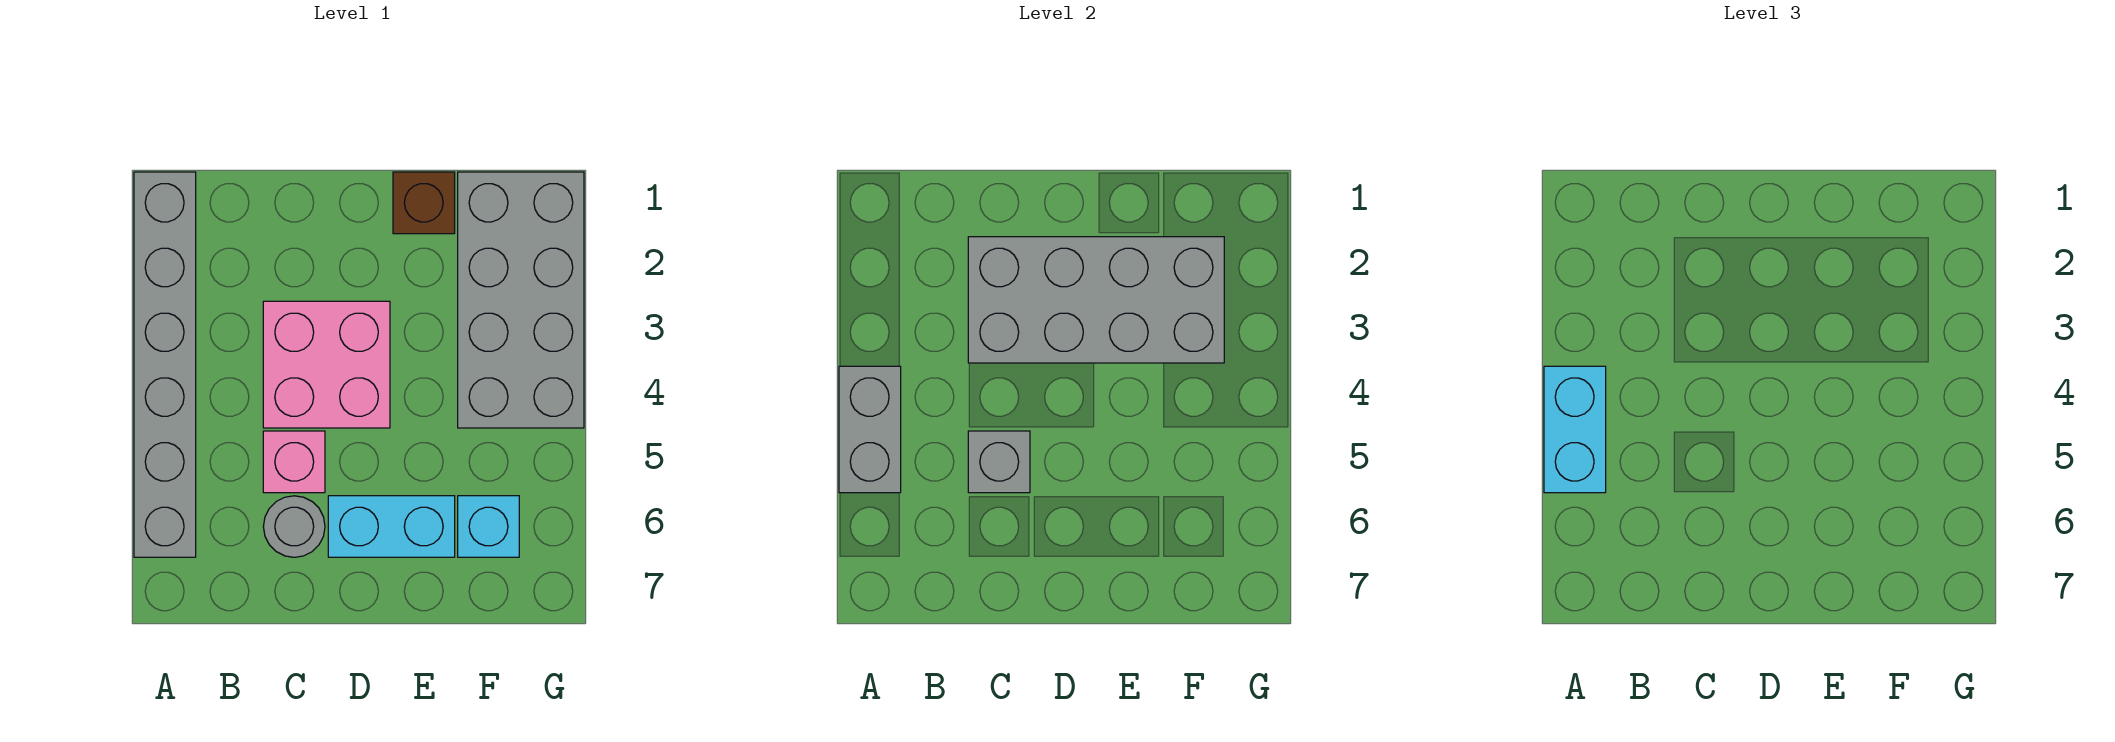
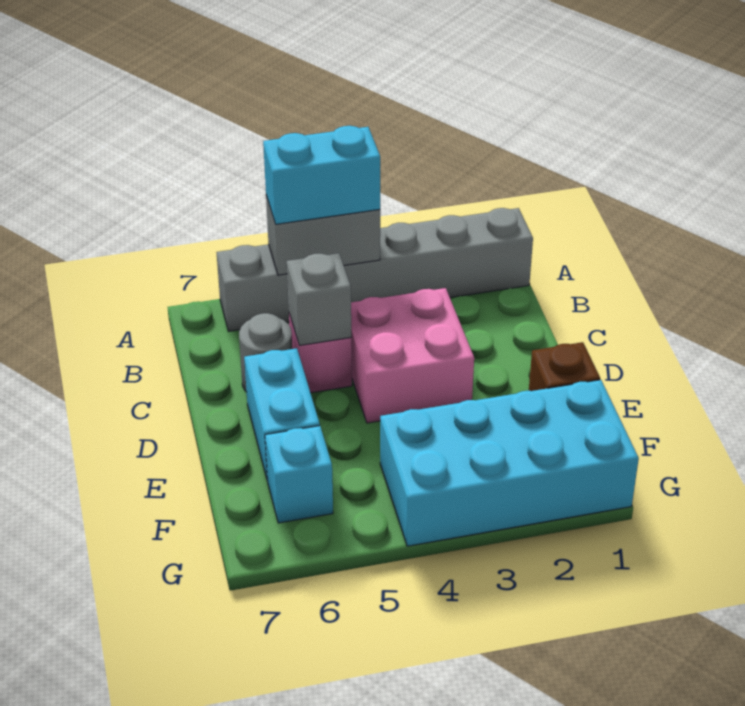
grey brick C2:F3 level 2 -> none
grey brick F1:G4 level 1 -> cyan brick F1:G4 level 1

